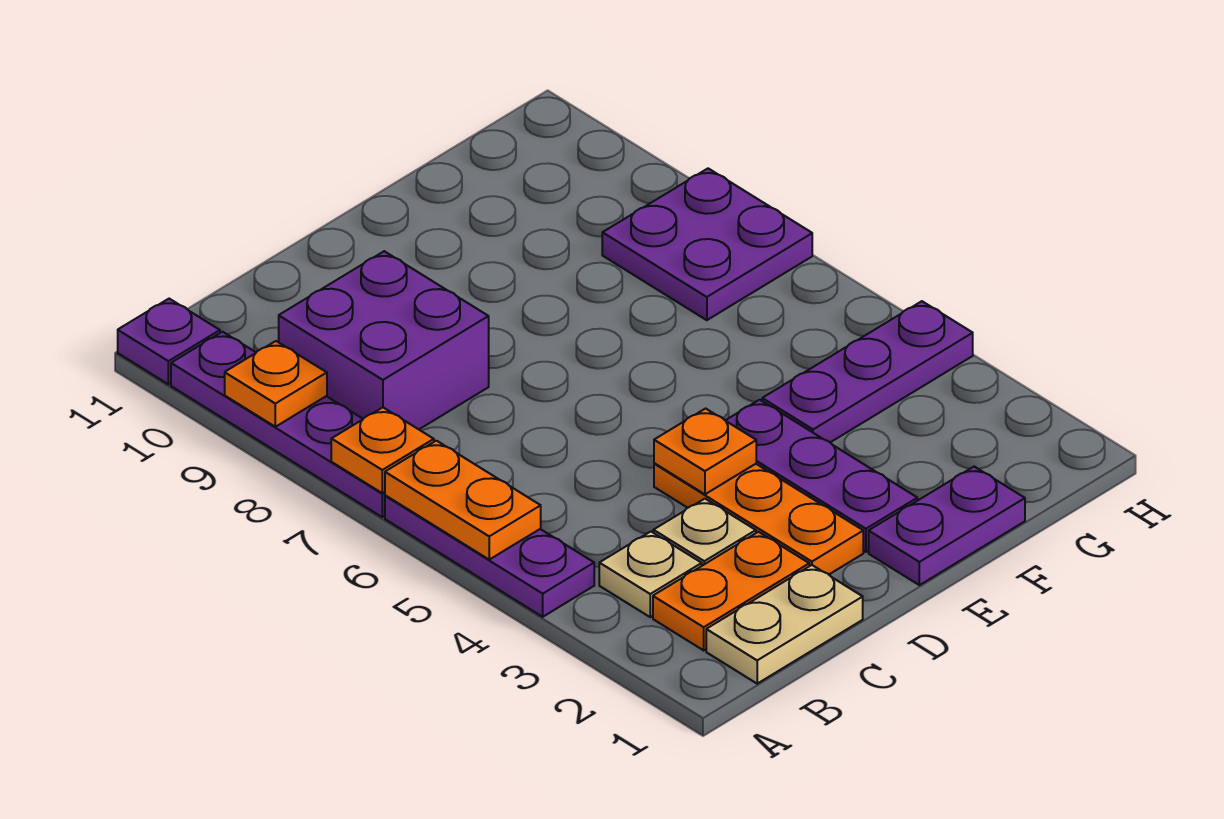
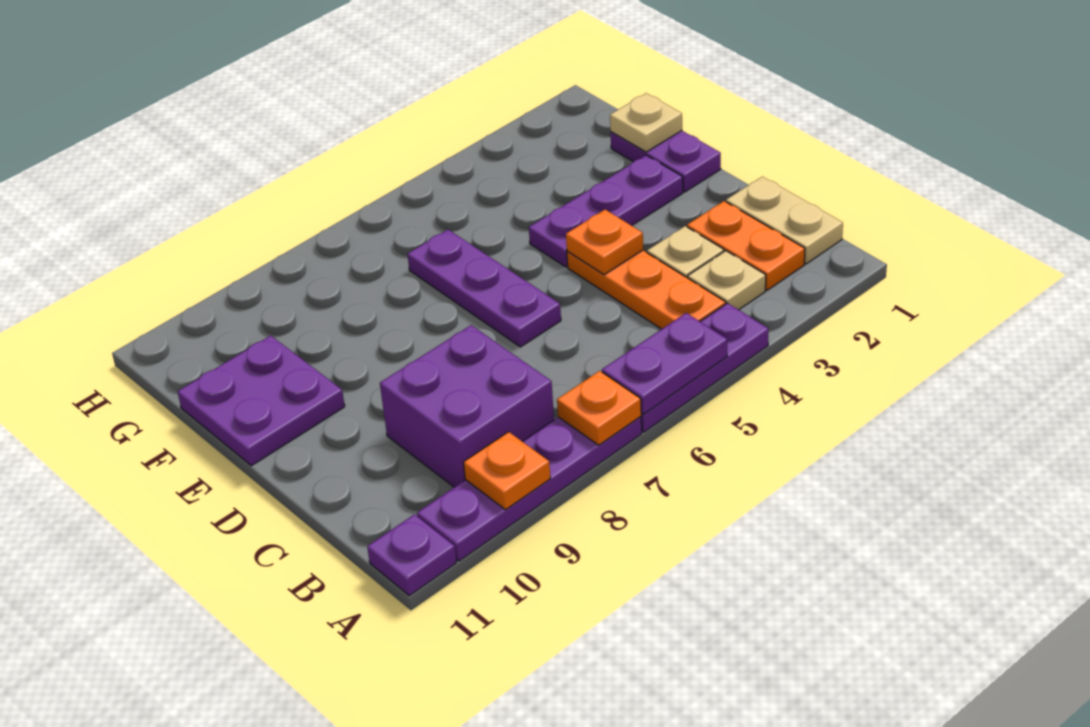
orange plate A5:A6 level 2 -> purple plate A5:A6 level 2
orange plate D2:D4 level 1 -> orange plate B4:D4 level 1
none -> tan plate F1 level 2
purple plate F4:H4 level 1 -> purple plate D6:F6 level 1
purple plate G7:H8 level 1 -> purple plate E10:F11 level 1

